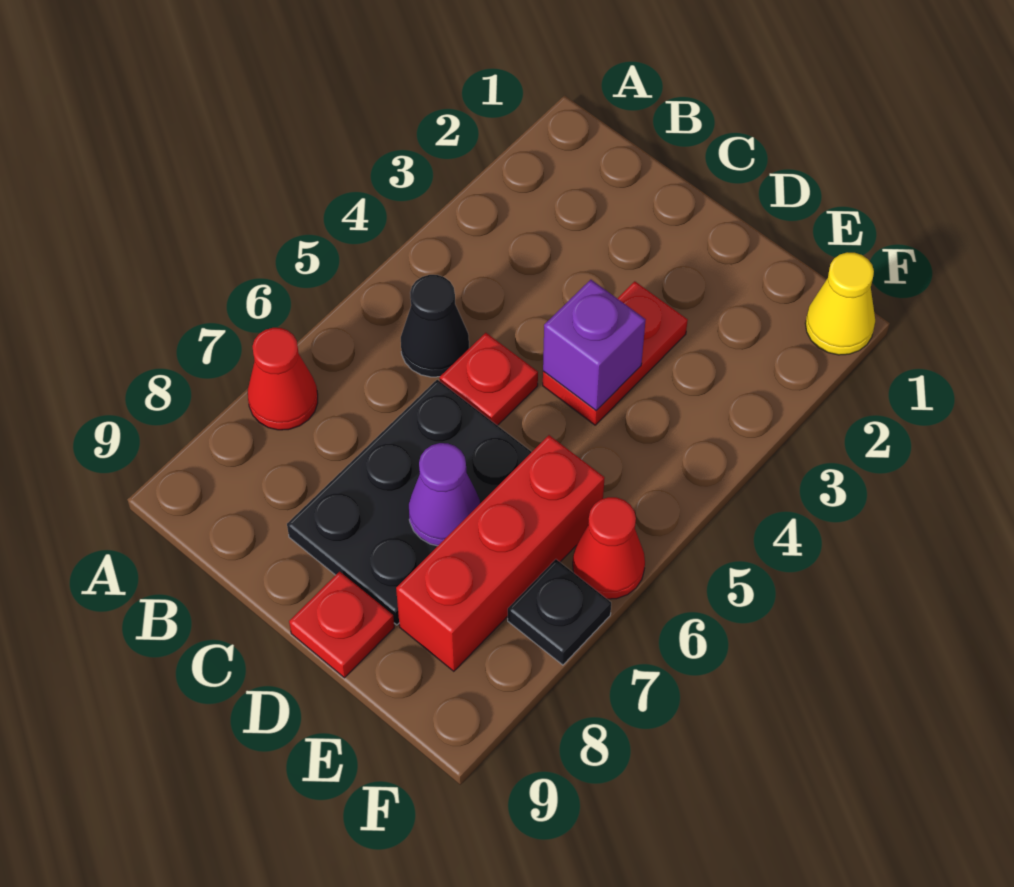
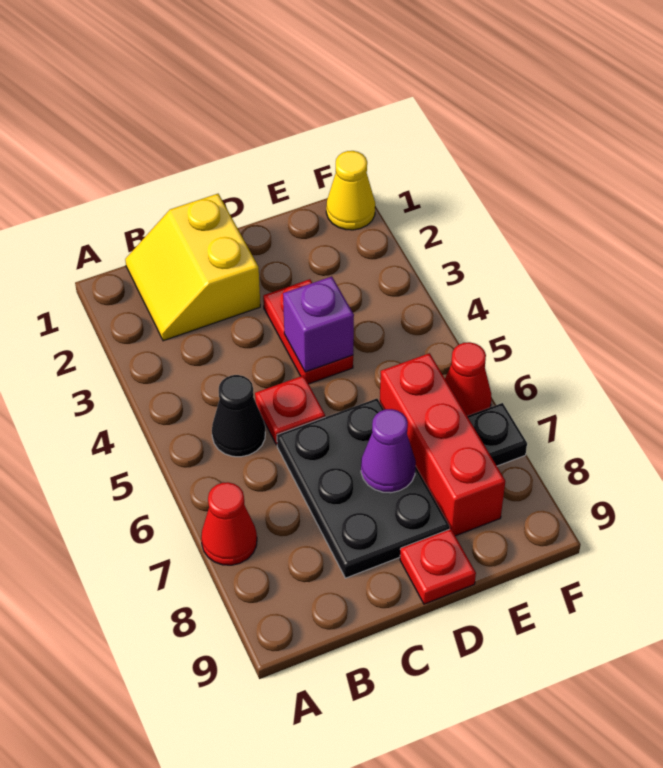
none -> yellow slope B1:C2 level 1 top C

